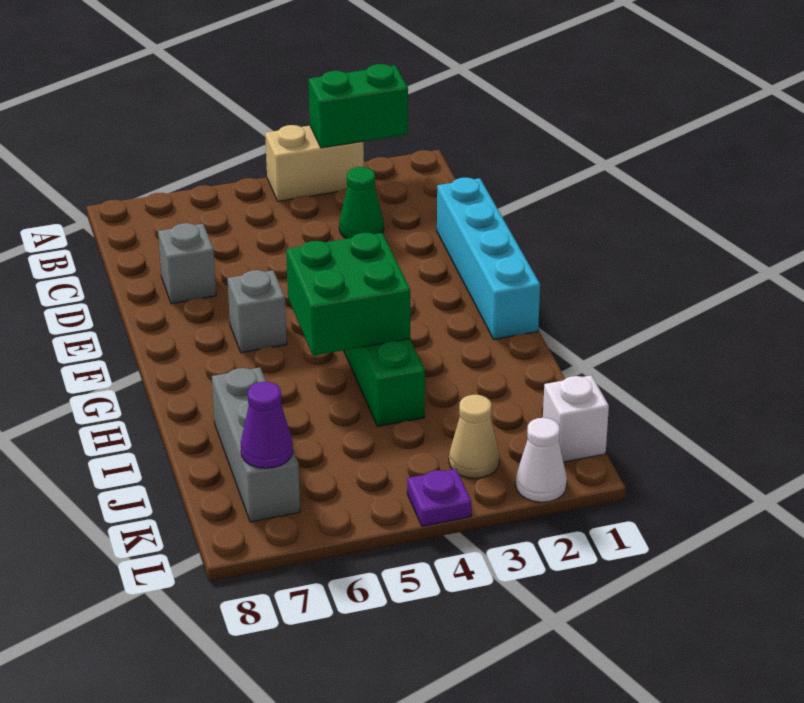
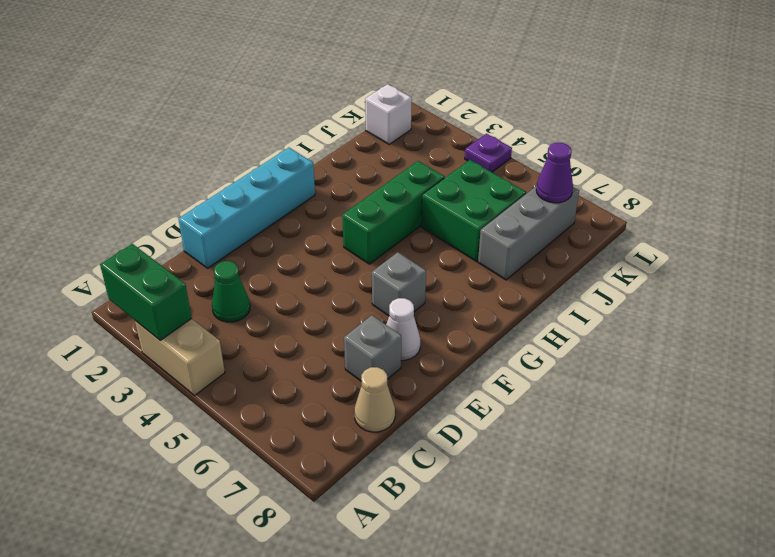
green brick G4:H5 level 2 -> green brick I5:J6 level 1
tan cone K3 level 1 -> tan cone C8 level 1
white cone L2 level 1 -> white cone E7 level 1

